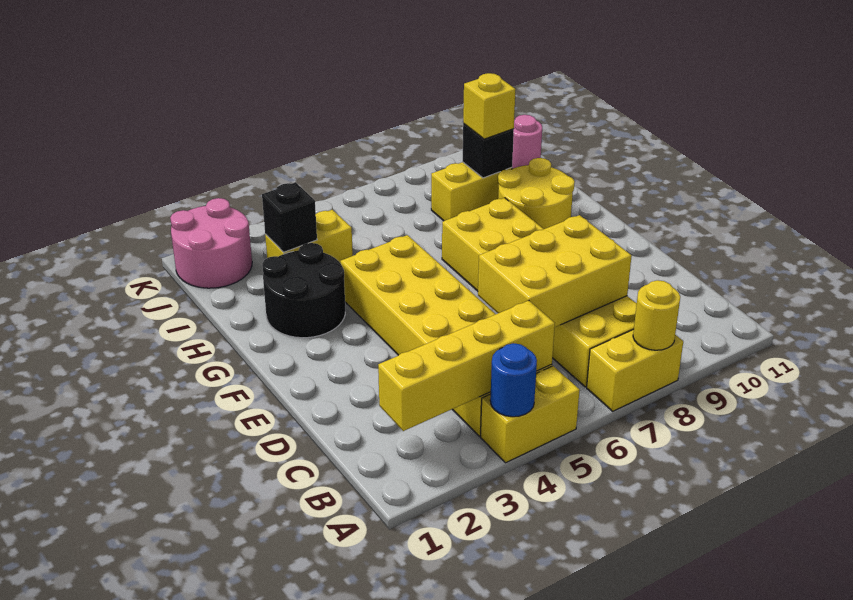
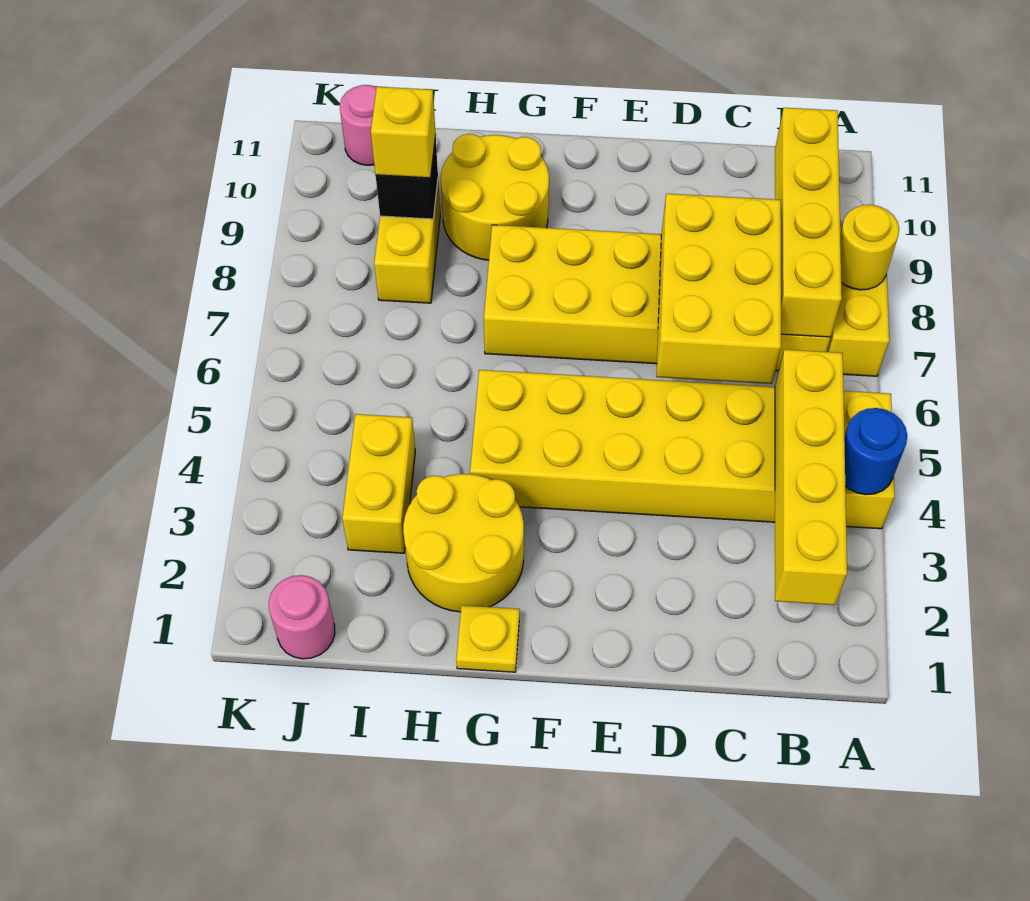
none -> yellow brick B7:B10 level 2
none -> yellow plate G1 level 1
black round brick G2:H3 level 1 -> yellow round brick G2:H3 level 1
black brick I3 level 2 -> none
pink round brick J1:K2 level 1 -> pink round brick J1 level 1

